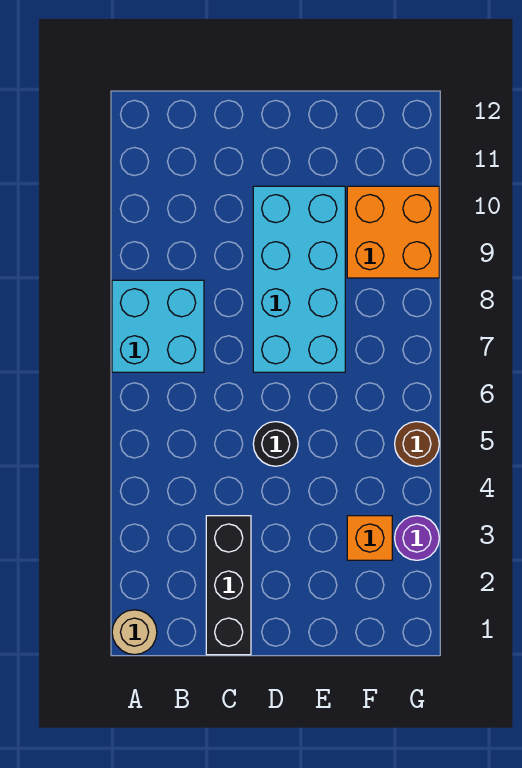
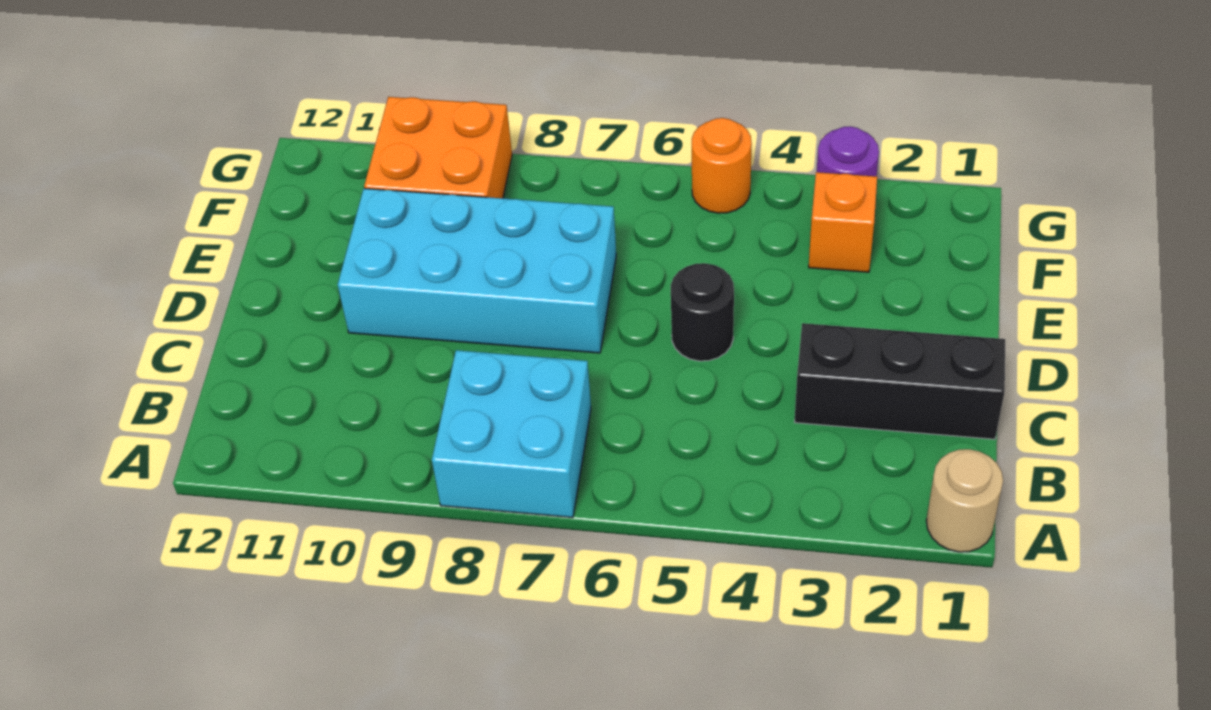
brown round brick G5 level 1 -> orange round brick G5 level 1

